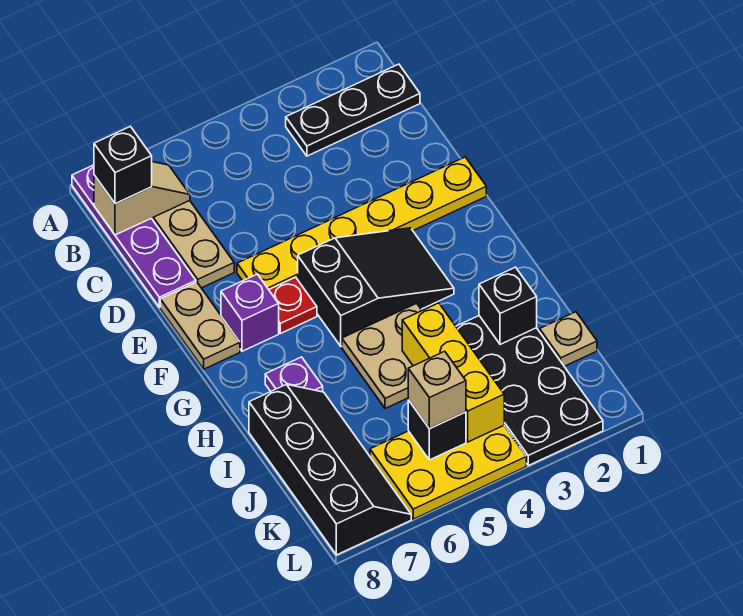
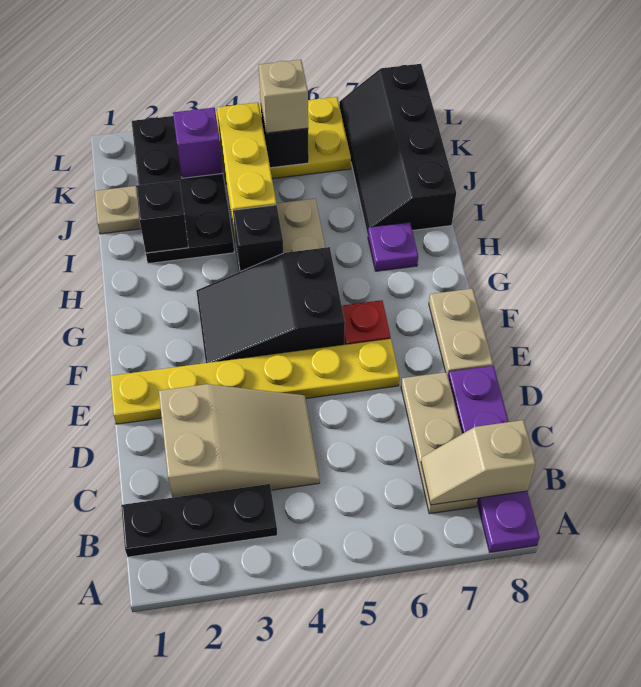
black brick B8 level 3 -> black brick H4 level 2
none -> tan slope C2:D4 level 1 top 2
purple brick F7 level 1 -> purple brick K3 level 2

